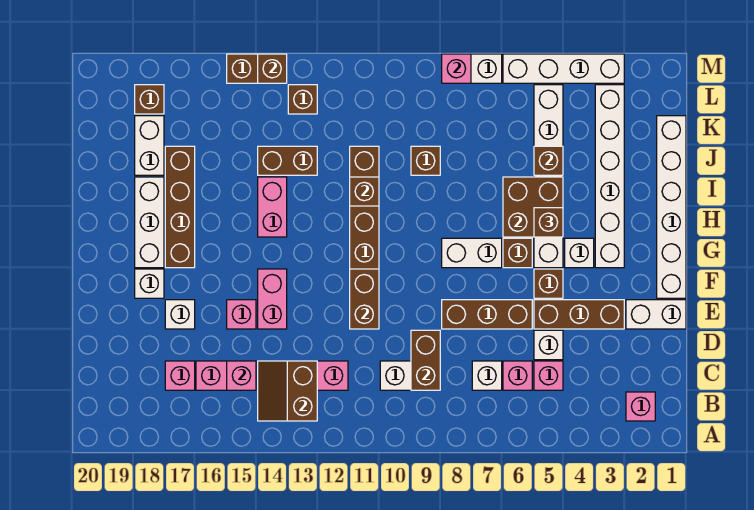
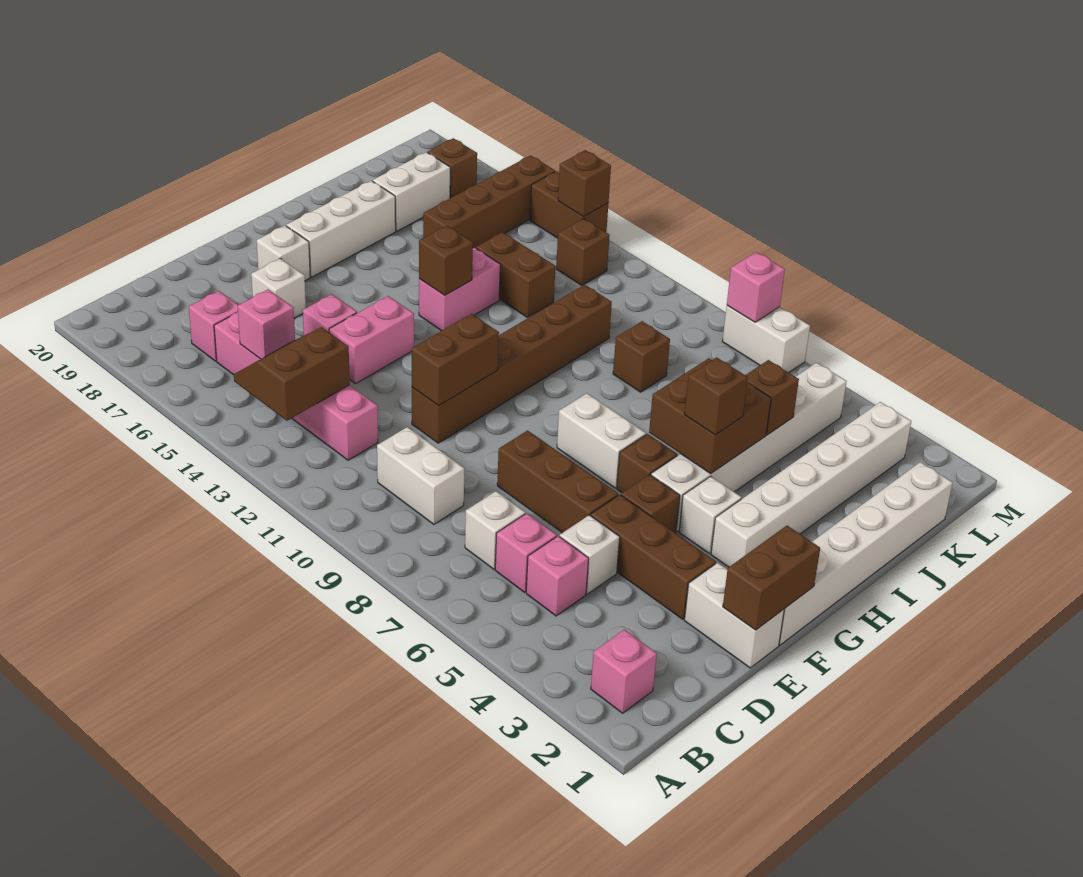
brown brick C9:D9 level 2 -> brown brick E1:F1 level 2
brown brick G17:J17 level 1 -> brown brick J16:M16 level 1
brown brick I11 level 2 -> brown brick H14 level 2
white brick M3:M6 level 1 -> none

